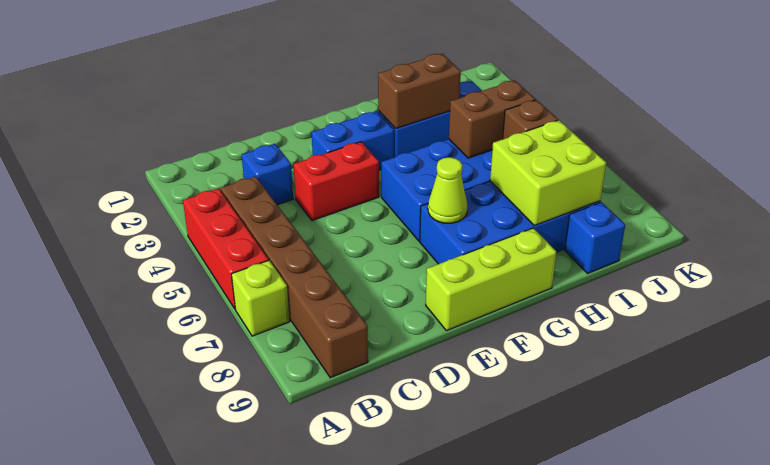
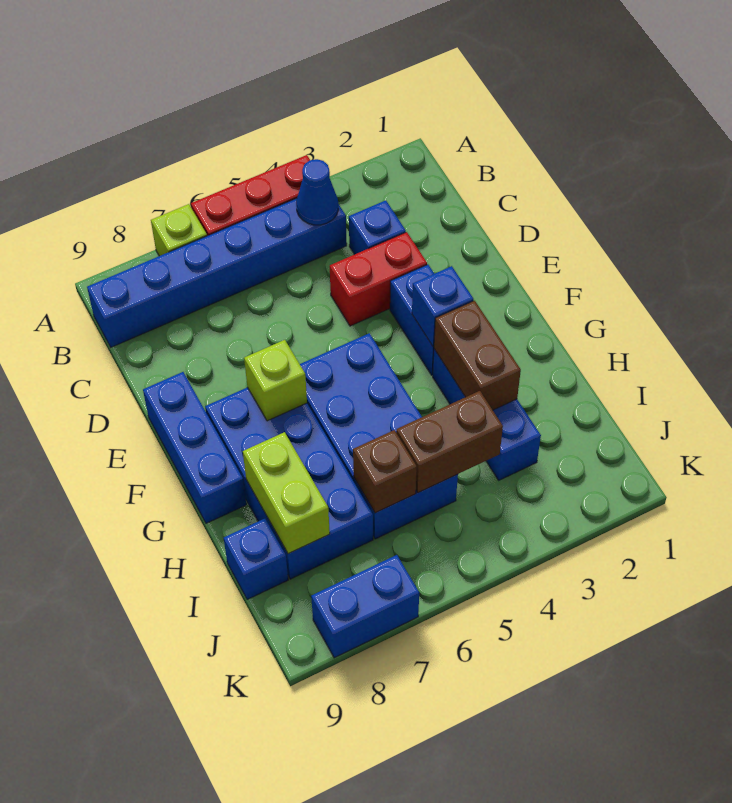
brown brick B4:B9 level 1 -> blue brick B4:B9 level 1
none -> blue cone B4 level 2
red brick D4:E4 level 1 -> red brick D3:D4 level 1
lime brick E9:G9 level 1 -> blue brick E9:G9 level 1
none -> blue brick F3 level 2
lime cone F7 level 2 -> lime brick F7 level 2
brown brick H5:I5 level 2 -> brown brick I4:I5 level 2
lime brick H7:I8 level 2 -> lime brick H8:I8 level 2
none -> blue brick K7:K8 level 1

